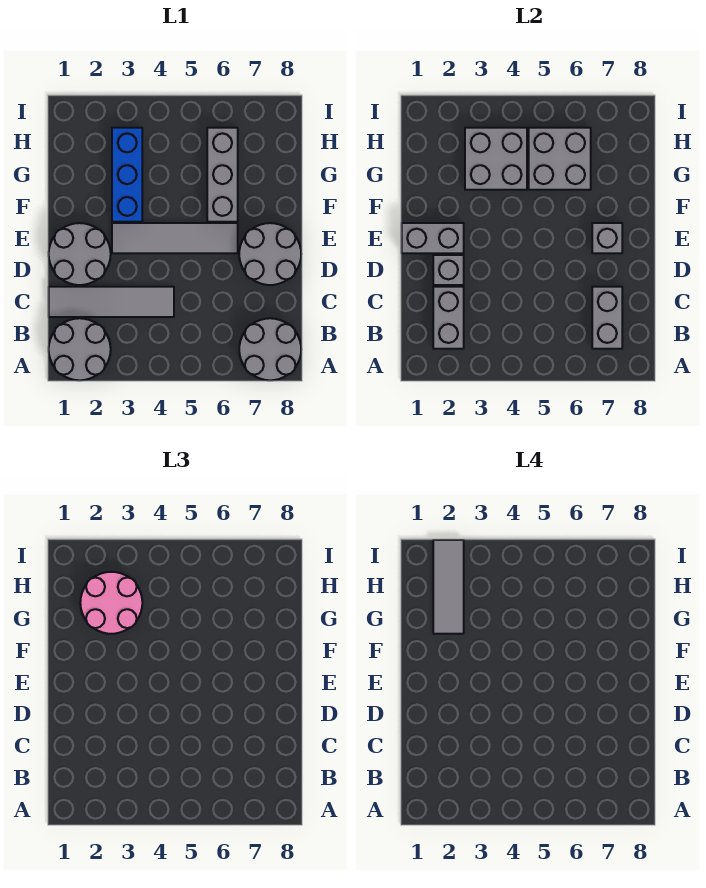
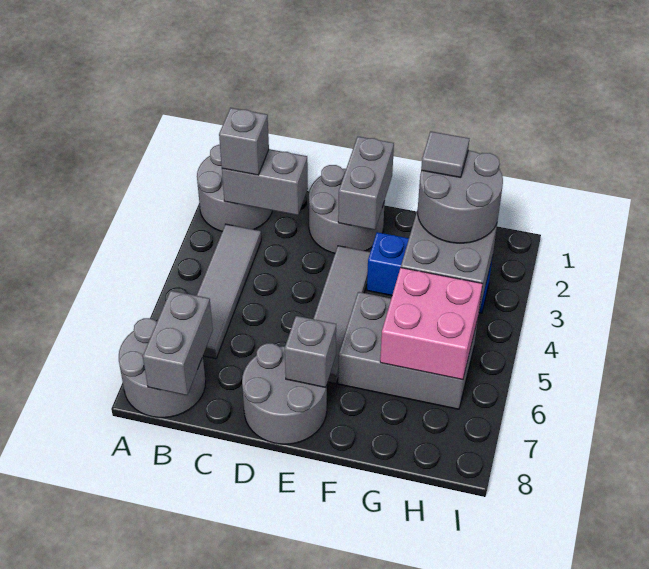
grey brick B7:C7 level 2 -> grey brick B7:B8 level 2
grey tile C1:C4 level 1 -> grey tile B3:B6 level 1
grey brick D2 level 2 -> grey brick B2 level 3
grey brick F6:H6 level 1 -> grey brick F5:H6 level 1
pink round brick G2:H3 level 3 -> grey round brick G2:H3 level 3
grey tile G2:I2 level 4 -> grey tile G2 level 4
grey brick G5:H6 level 2 -> pink brick G5:H6 level 2

